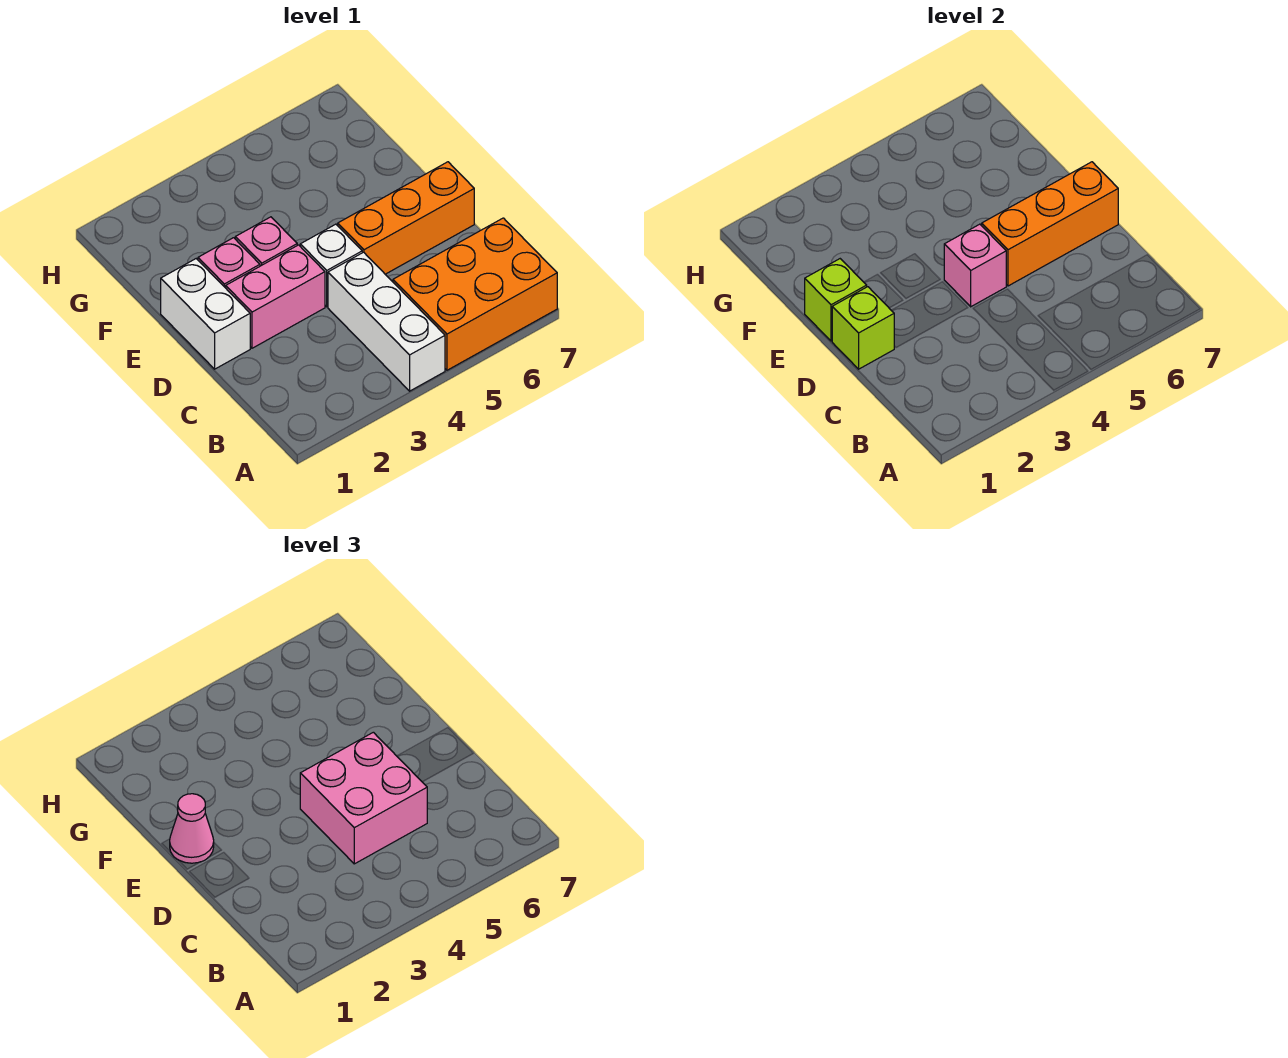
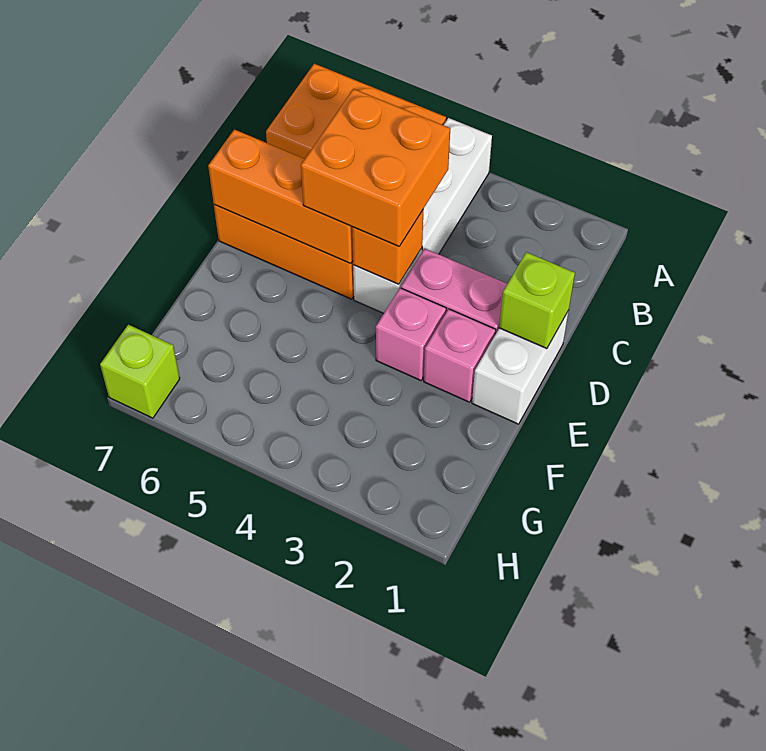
pink brick C4:D5 level 3 -> orange brick C4:D5 level 3
pink brick D4 level 2 -> orange brick D4 level 2
lime brick E1 level 2 -> lime brick H7 level 1
pink cone E1 level 3 -> none

